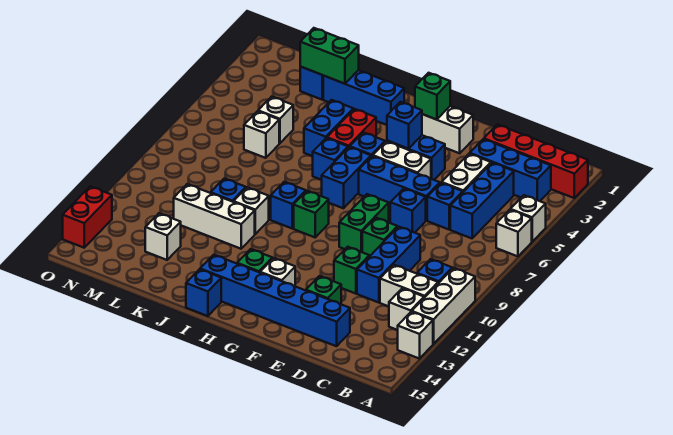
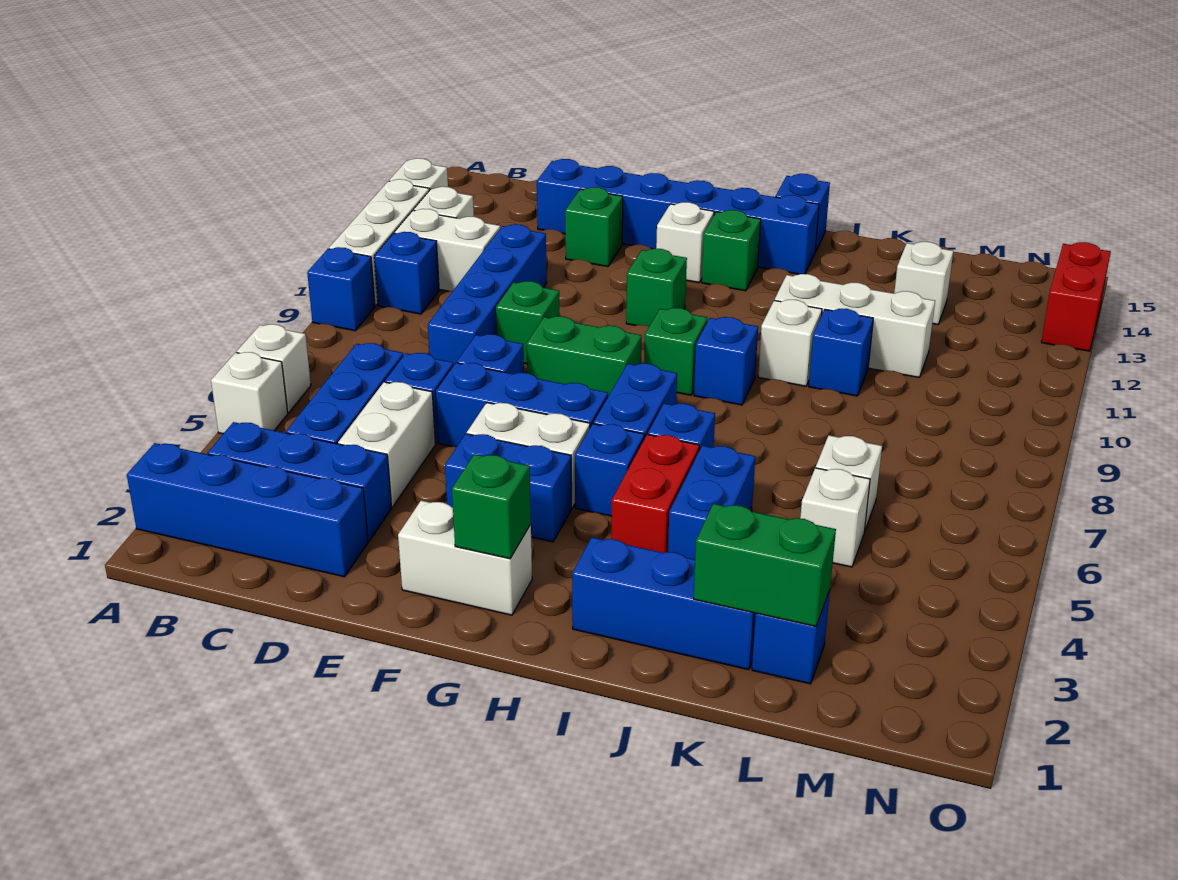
red brick A2:D2 level 1 -> blue brick A2:D2 level 1
blue brick D9:D11 level 1 -> blue brick D8:D11 level 1
green brick E11 level 1 -> green brick G11 level 1
green brick F8:F9 level 1 -> green brick F8:G8 level 1
blue brick G4 level 2 -> blue brick A9 level 1

